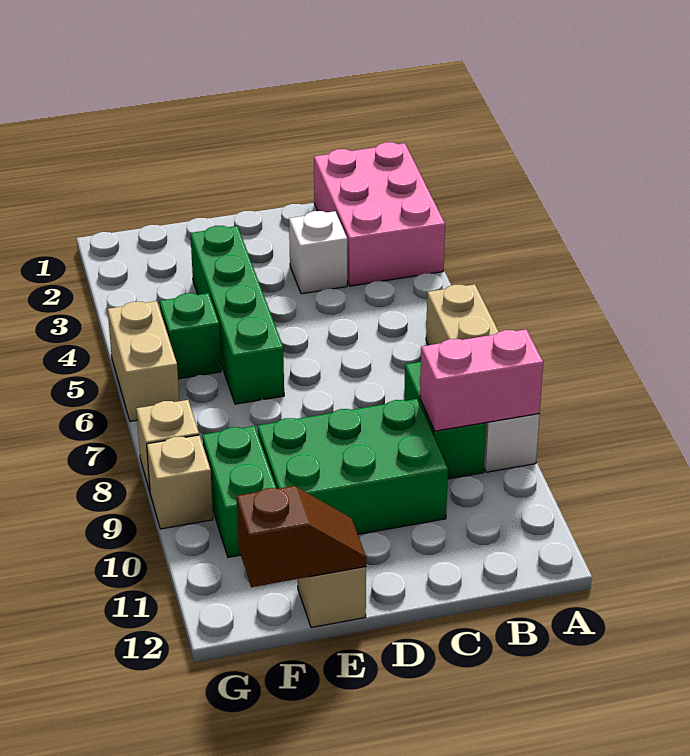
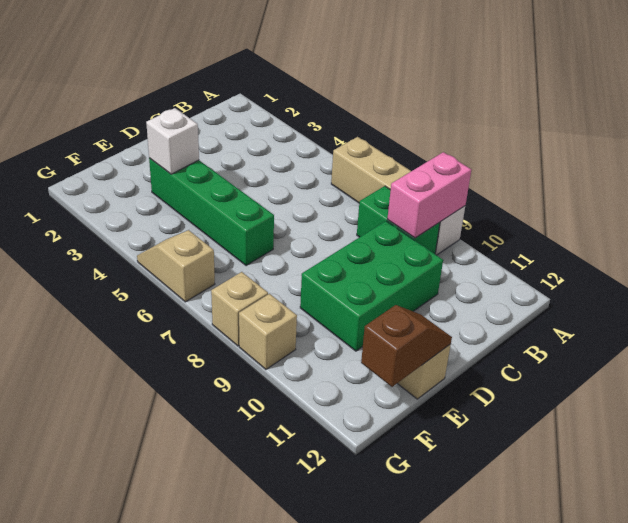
pink brick A1:B3 level 1 -> none
white brick C3 level 1 -> white brick E3 level 2
green brick F5 level 1 -> none
green brick F9:F10 level 1 -> none
tan brick G5:G6 level 1 -> tan slope G5:G6 level 1 top 6

